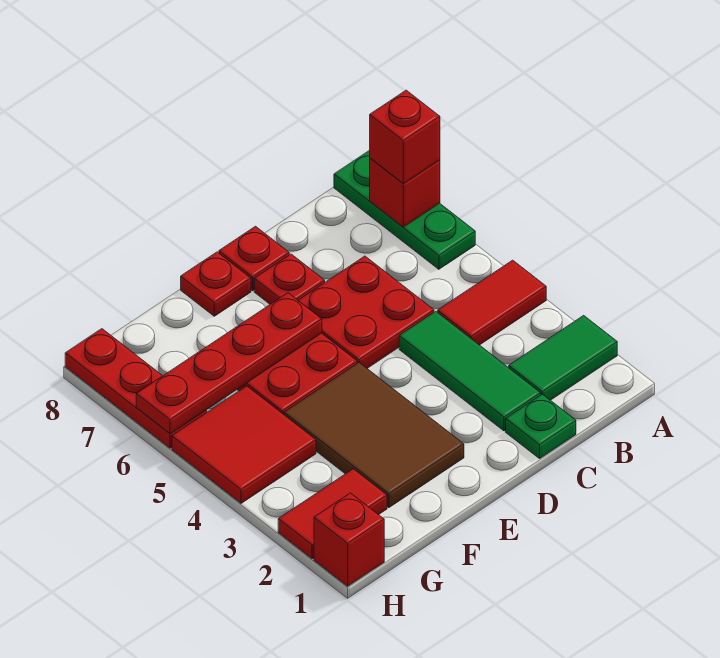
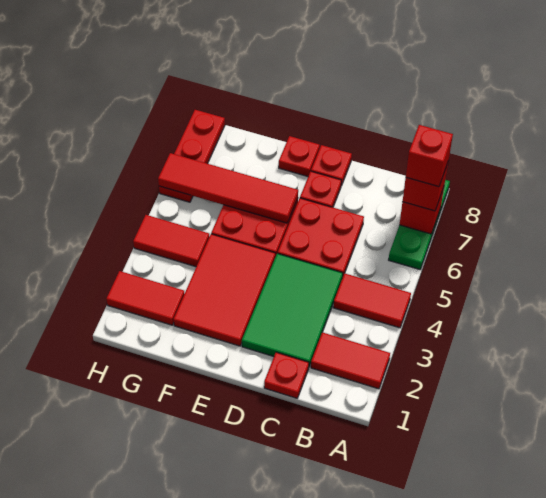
green tile A2:B2 level 1 -> red tile A2:B2 level 1
green plate C1 level 1 -> red plate C1 level 1
green tile C2:C4 level 1 -> green tile C2:D4 level 1
brown tile E2:F4 level 1 -> red tile E2:F4 level 1
red plate E6:H6 level 2 -> red tile E6:H6 level 2
red tile G4:H5 level 1 -> red tile G4:H4 level 1
red brick H1 level 1 -> red brick A7 level 4

